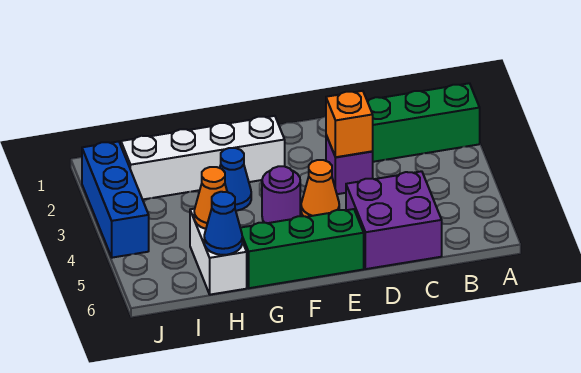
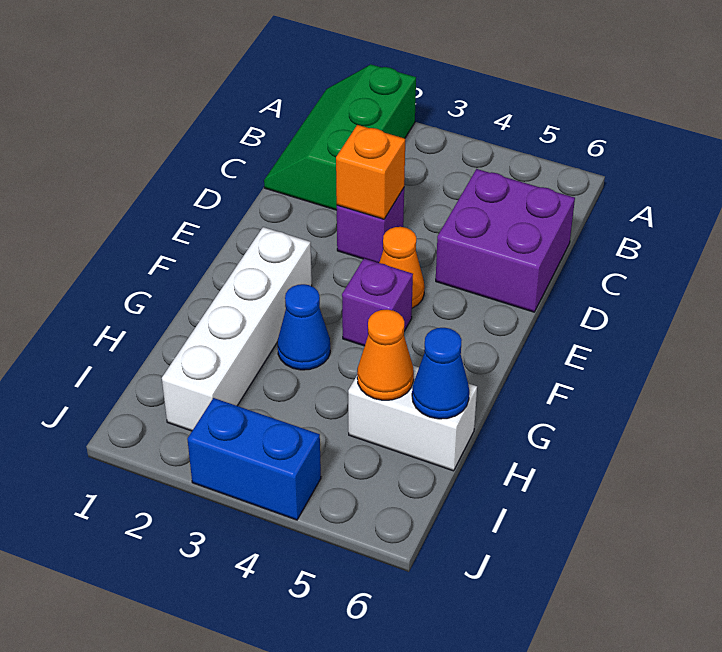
green brick E6:G6 level 1 -> none
purple round brick F4 level 1 -> purple brick F4 level 1
blue brick J2:J4 level 1 -> blue brick J3:J4 level 1

